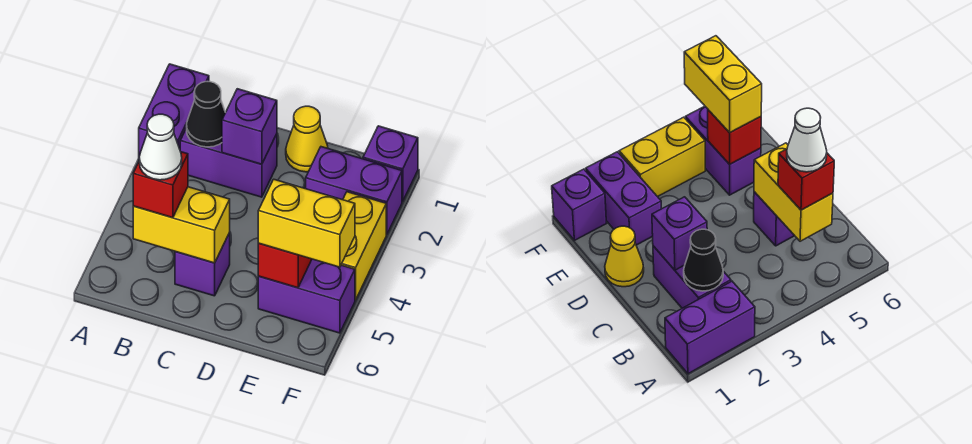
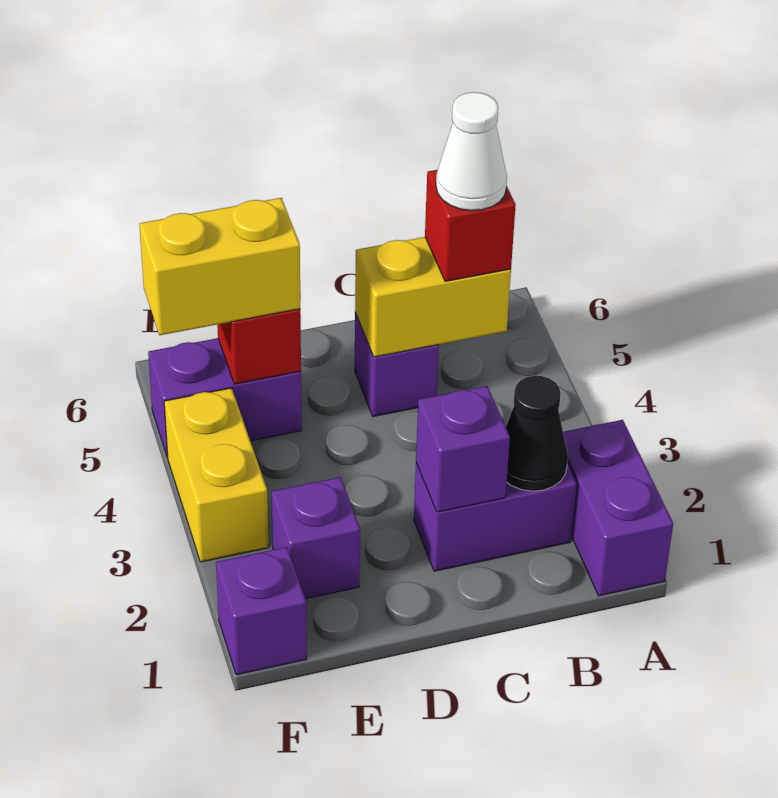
yellow cone D1 level 1 -> none
purple brick E2:F2 level 1 -> purple brick E2 level 1

